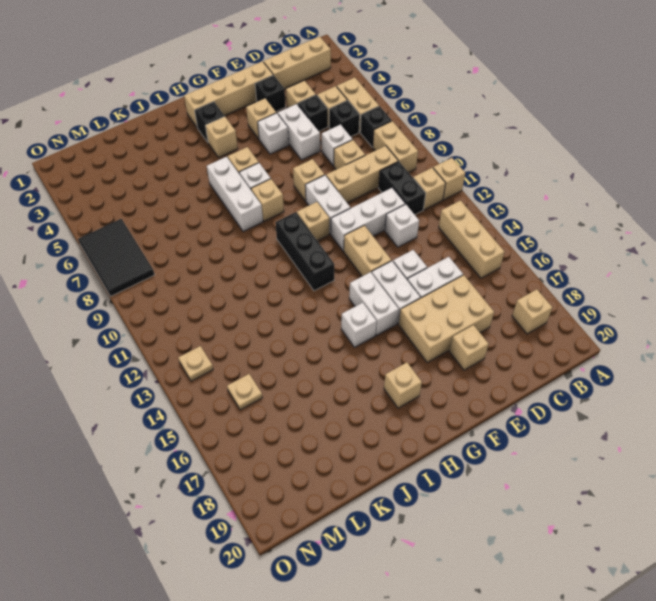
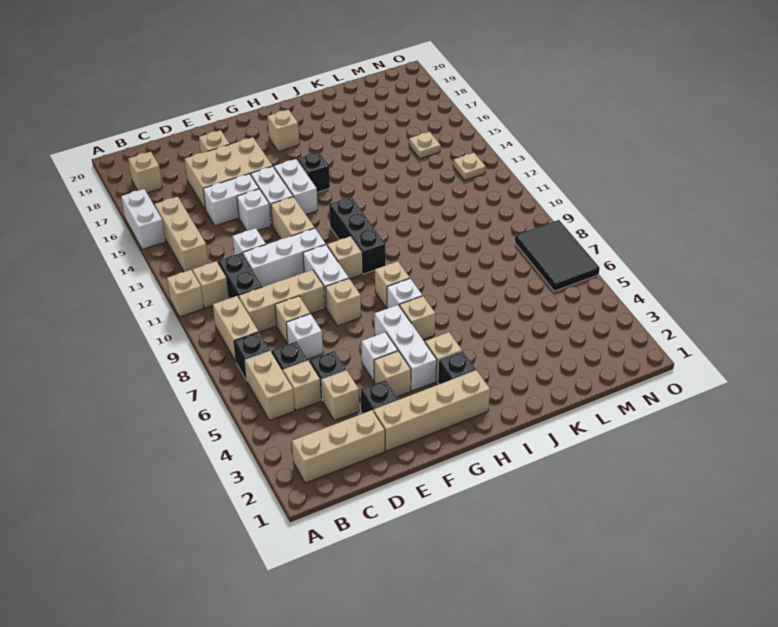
white brick E5:E6 level 1 -> white brick A15:A16 level 1
white brick H15 level 1 -> black brick H15 level 1
white brick I6:I8 level 1 -> white brick G4:G6 level 1

